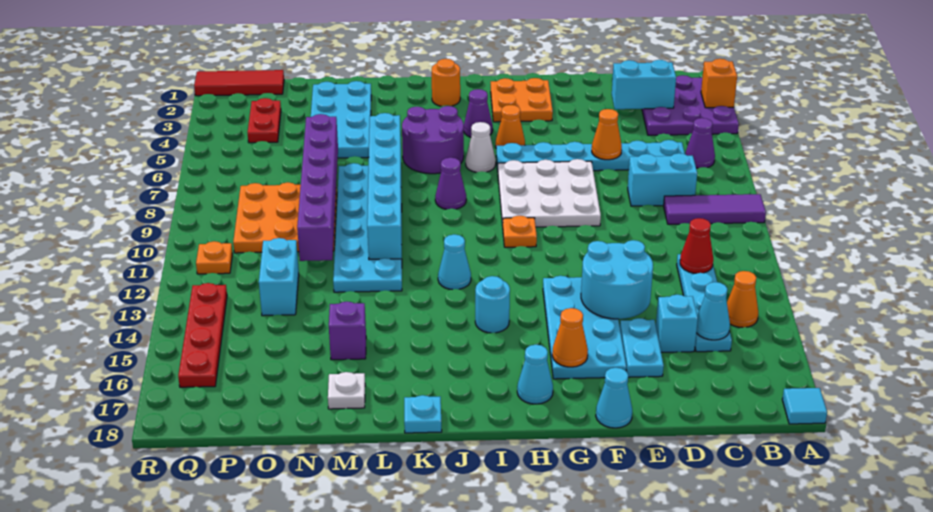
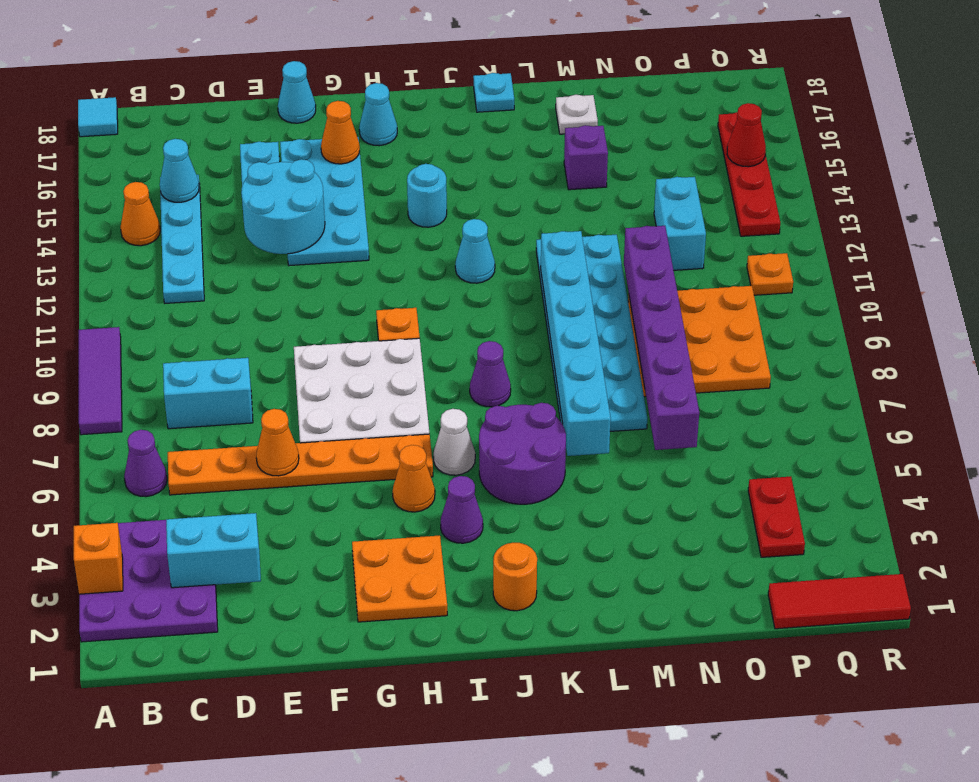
purple tile A9:C9 level 1 -> purple tile A8:A10 level 1
cyan plate C6:H6 level 1 -> orange plate C6:H6 level 1
red cone C12 level 2 -> red cone Q15 level 2
cyan brick D15 level 1 -> none
cyan plate M2:N5 level 1 -> none

